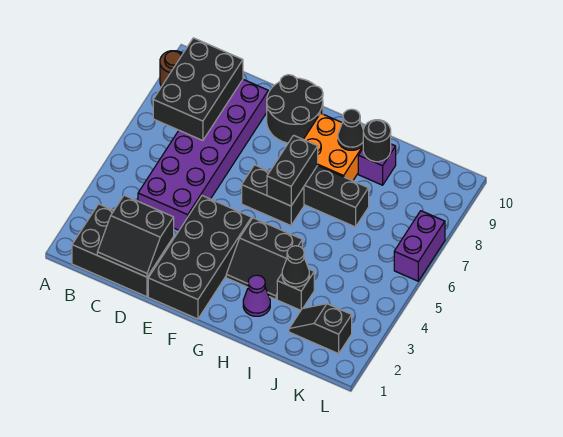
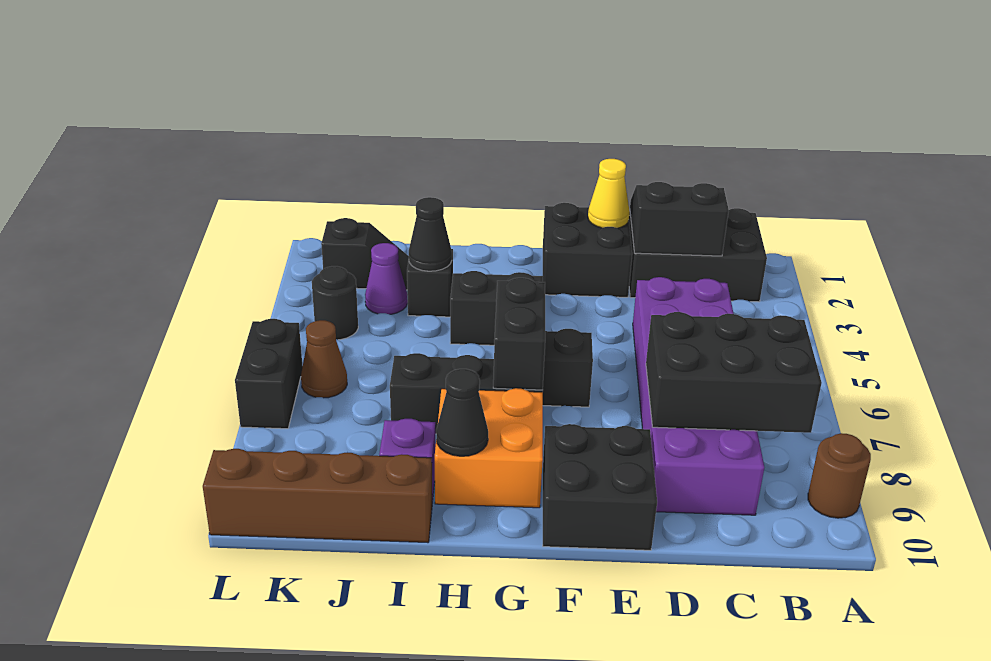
black brick B7:C9 level 2 -> black brick B7:D8 level 2
black brick E1:F4 level 1 -> black brick E1:F2 level 1
none -> yellow cone E1 level 2
black round brick E9:F10 level 1 -> black brick E9:F10 level 1
purple cone H2 level 1 -> purple cone J3 level 1
black round brick I9 level 2 -> black round brick K4 level 1
none -> brown brick I10:L10 level 1
none -> brown cone K6 level 1
purple brick L6:L7 level 1 -> black brick L6:L7 level 1

